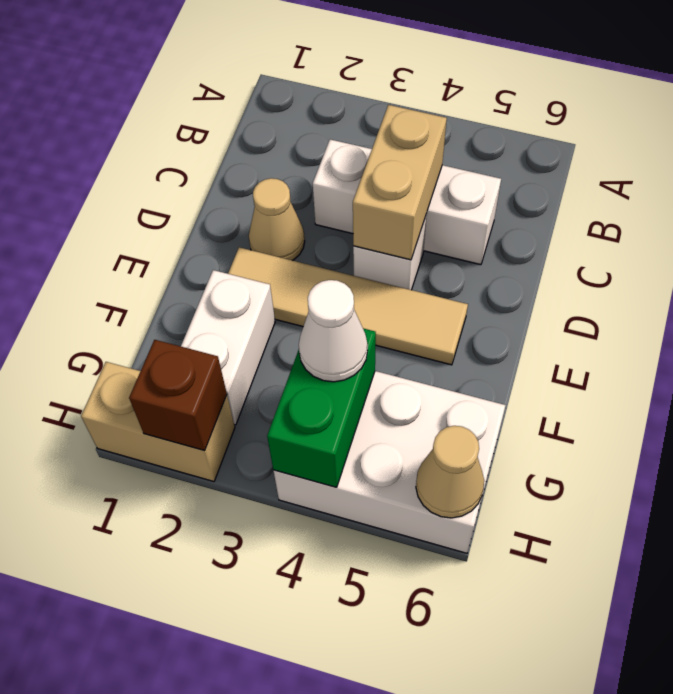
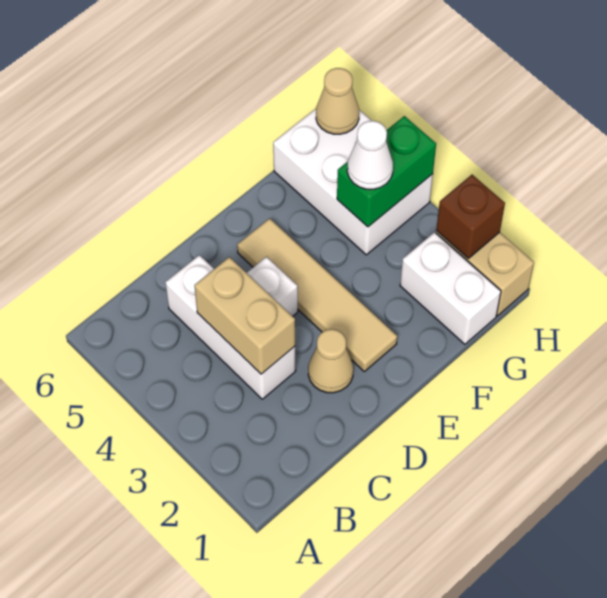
tan brick C4:D4 level 2 -> tan brick C3:C4 level 2
white brick F2:G2 level 1 -> white brick G1:G2 level 1

